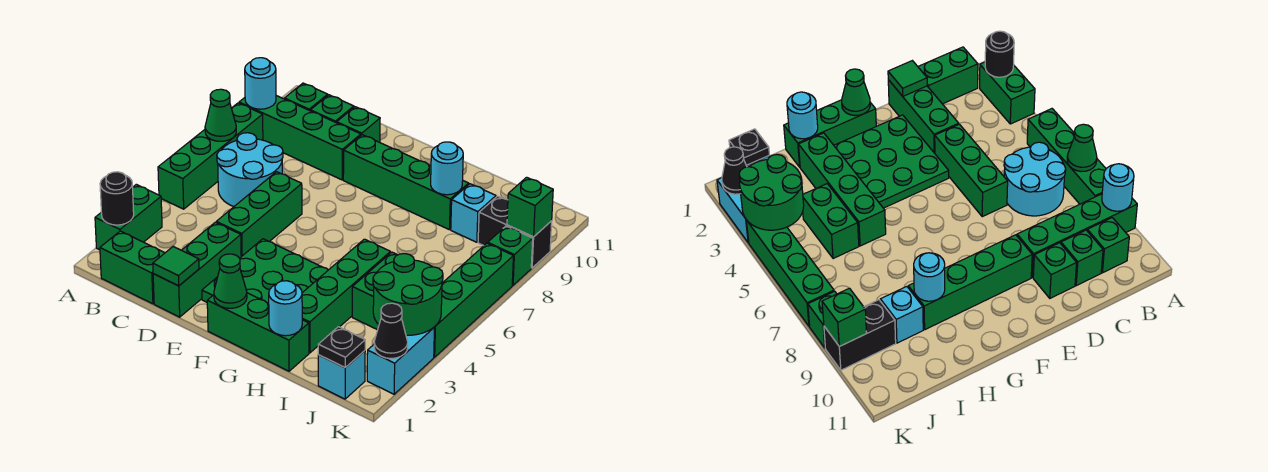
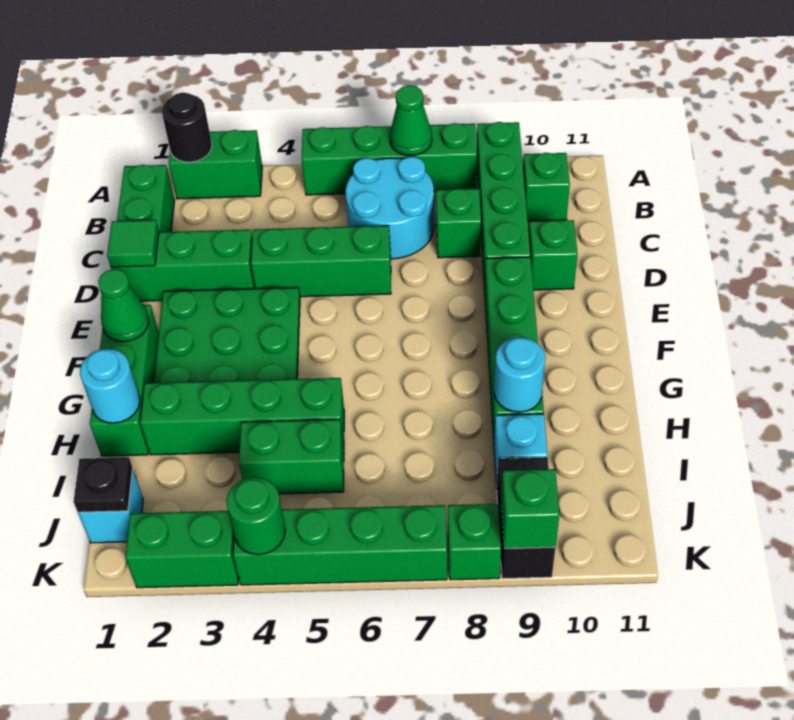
cyan round brick A9 level 2 -> none
green brick C10 level 1 -> green brick C8 level 1
green round brick J3:K4 level 2 -> green round brick K4 level 2
cyan brick K2:K3 level 1 -> green brick K2:K3 level 1
black cone K2 level 2 -> none

